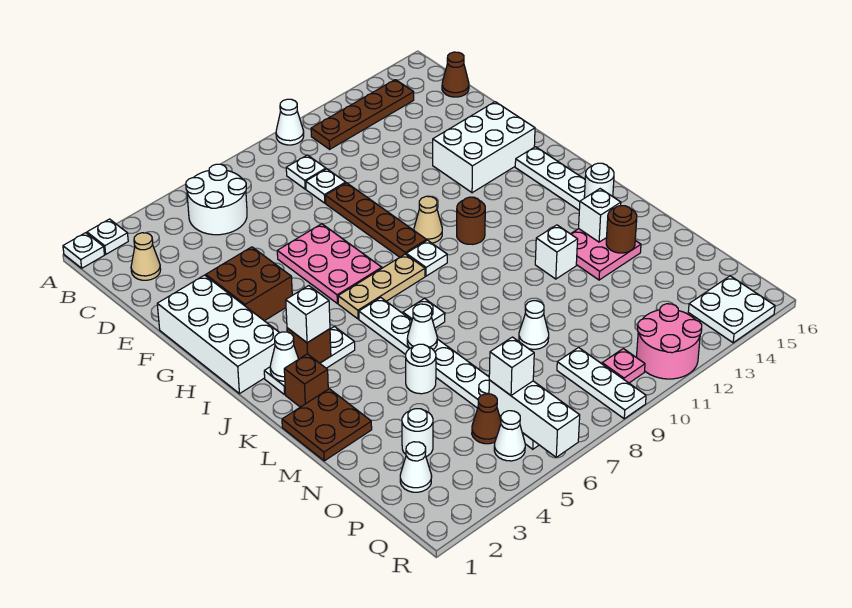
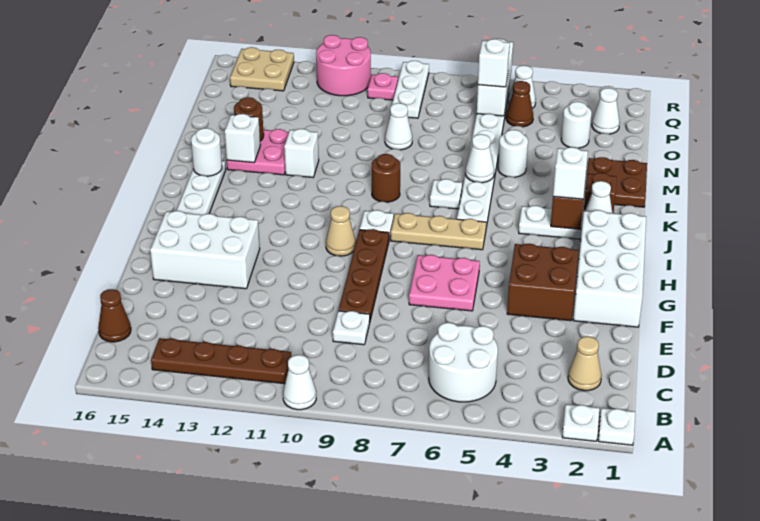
white plate C9 level 1 -> none
pink plate F6:H7 level 1 -> pink plate F6:G7 level 1
brown round brick I11 level 1 -> brown round brick K9 level 1
white plate Q14:R15 level 1 -> tan plate Q14:R15 level 1

